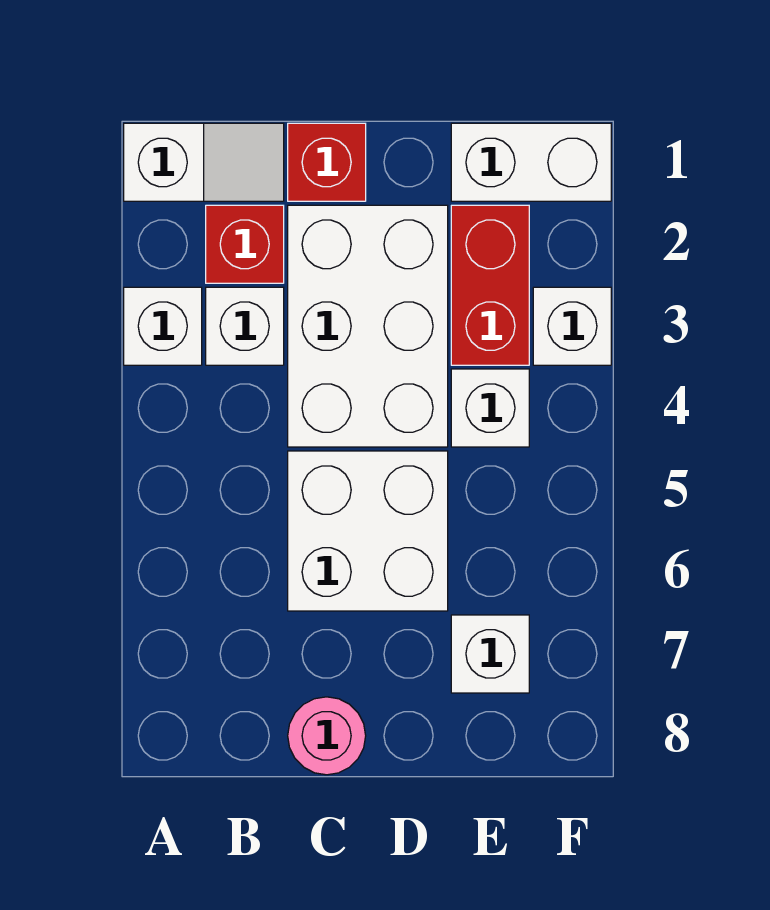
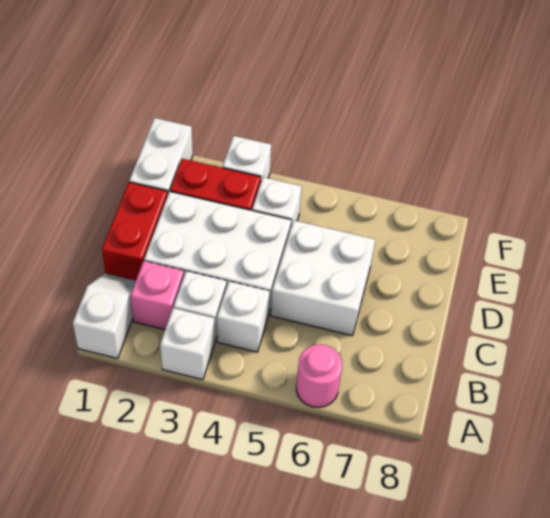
red brick B2 level 1 -> pink brick B2 level 1
red brick C1 level 1 -> red brick C1:D1 level 1
pink round brick C8 level 1 -> pink round brick A6 level 1
white brick E7 level 1 -> white brick B4 level 1

